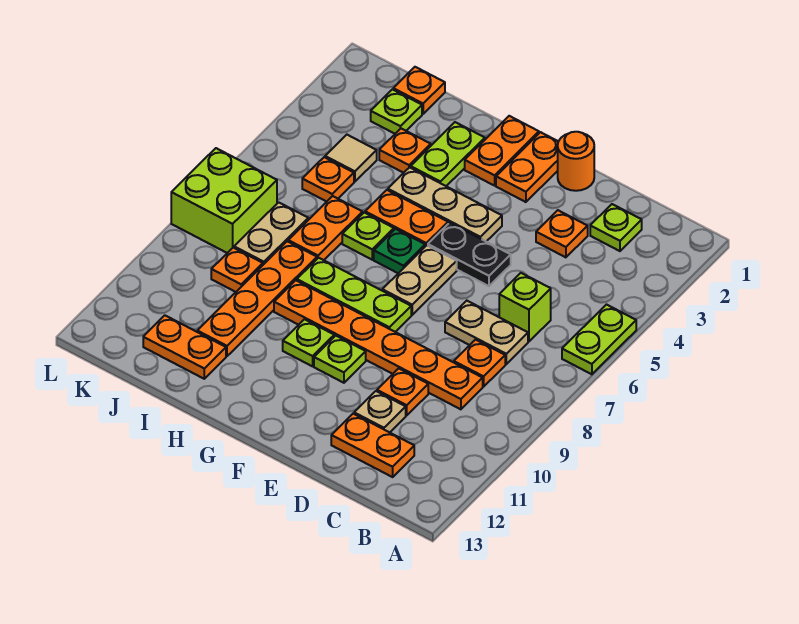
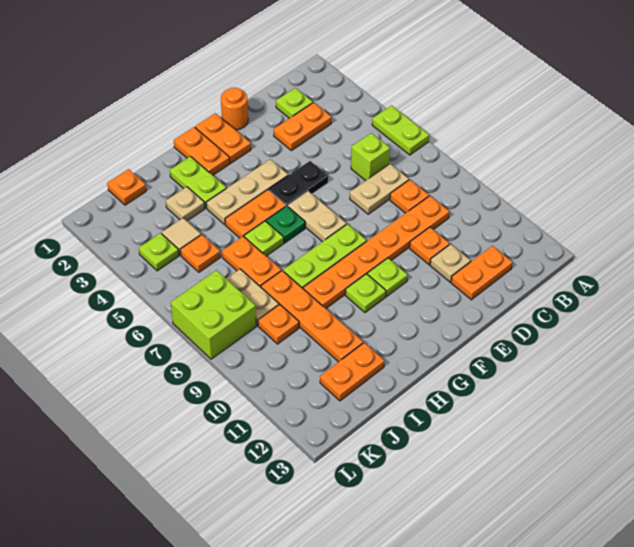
orange plate D3 level 1 -> orange plate C3:D3 level 1
orange plate I3 level 1 -> tan plate I3 level 1
lime plate J2 level 1 -> lime plate K4 level 1

